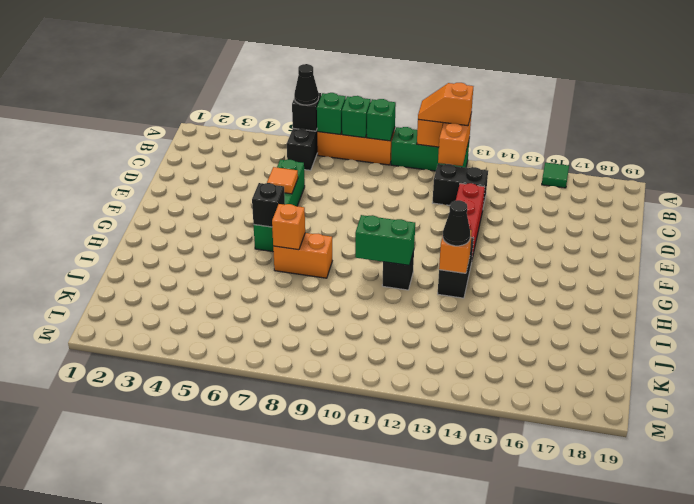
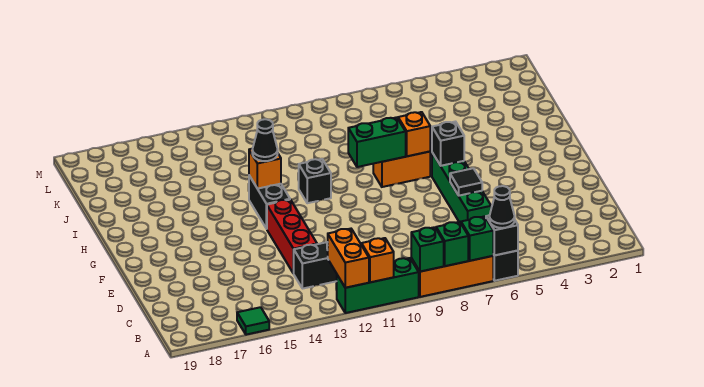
orange slope A11:A12 level 3 top 12 -> none
orange tile E6 level 2 -> black tile E6 level 2
green brick H10:H11 level 2 -> green brick H8:H9 level 2

